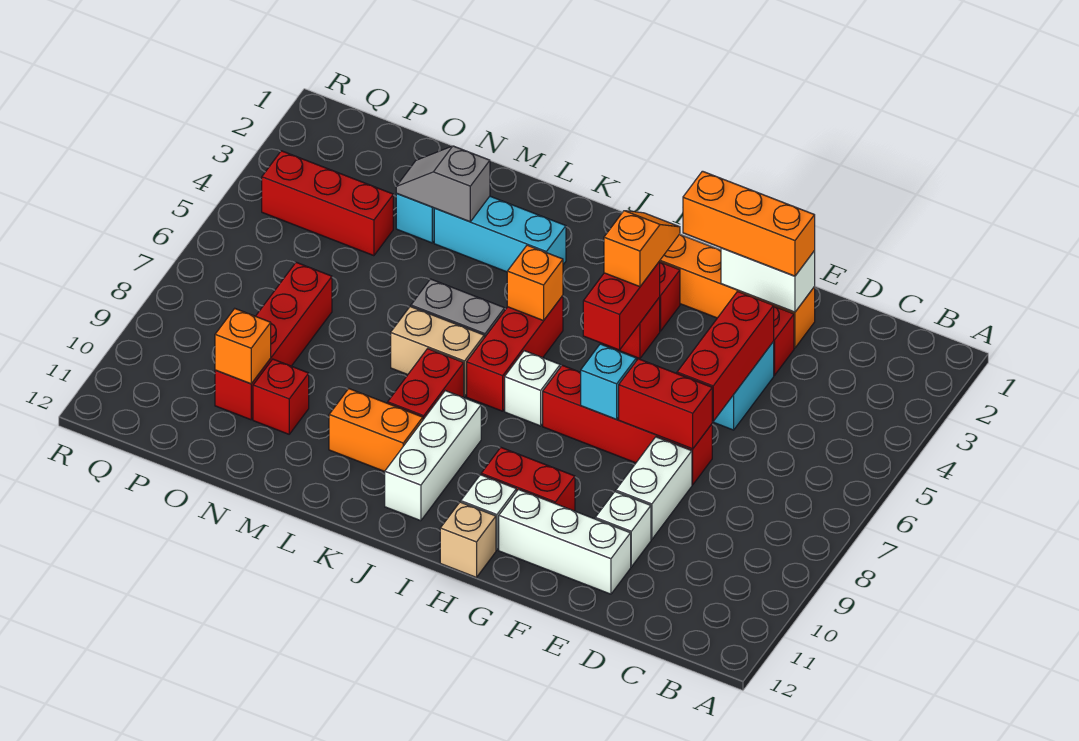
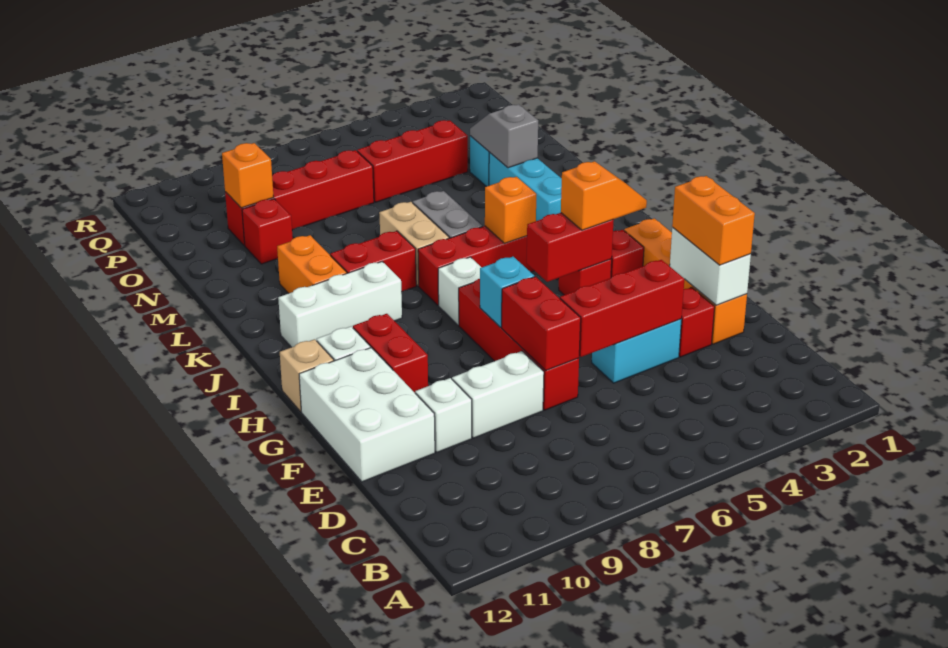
orange brick E2:G2 level 3 -> orange brick E2:F2 level 3
white brick E11:G11 level 1 -> white brick E11:G12 level 1
red brick O4:Q4 level 1 -> red brick O4:O6 level 1

